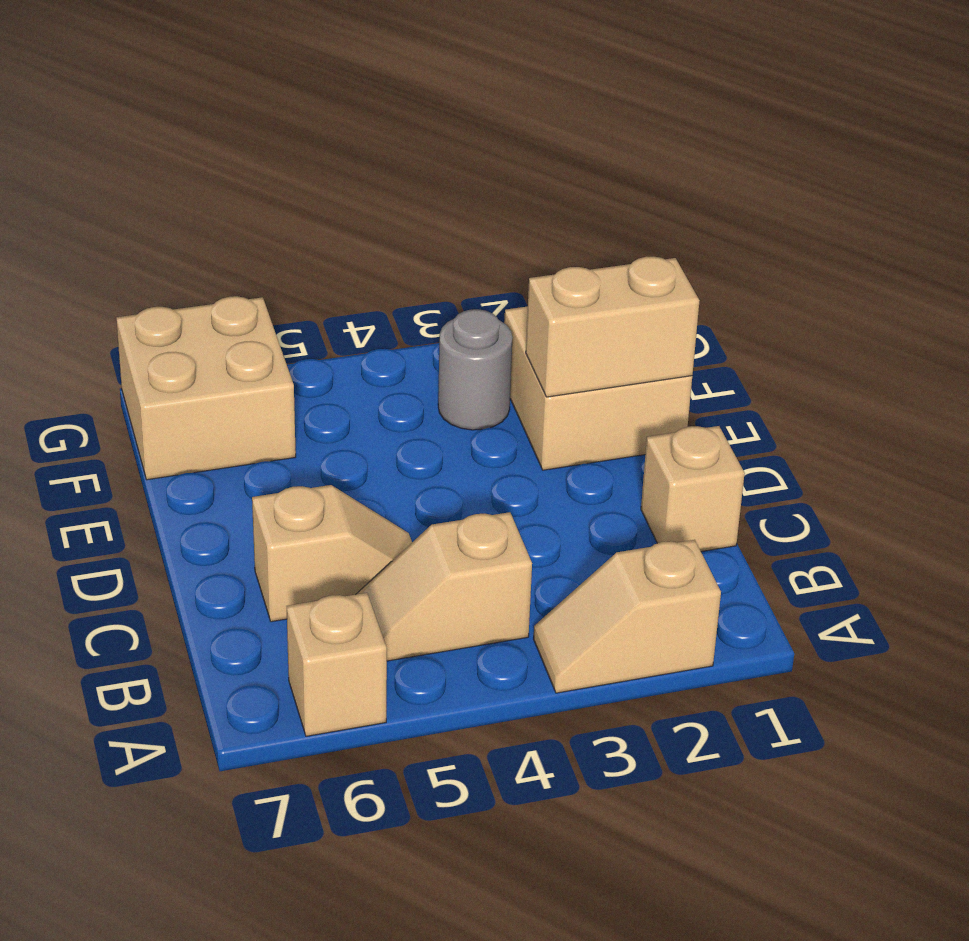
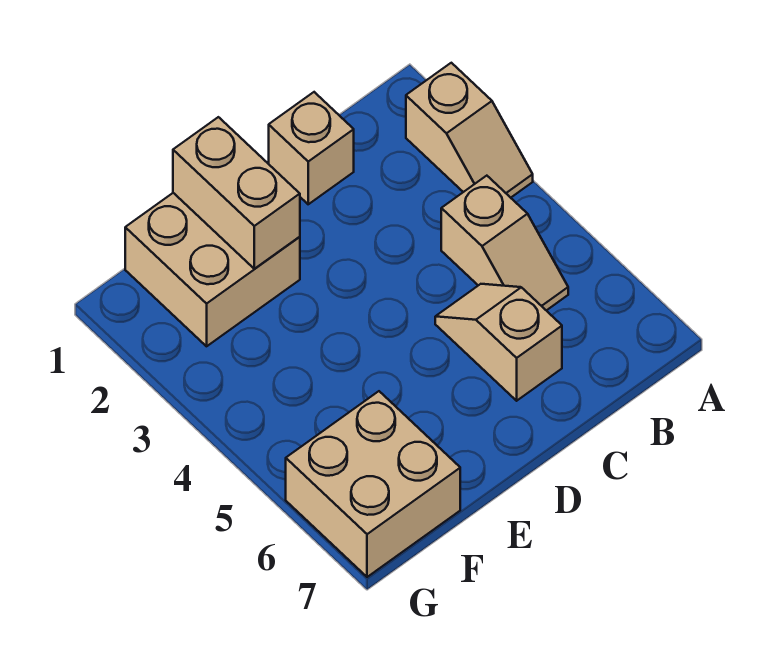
tan brick A6 level 1 -> none
grey round brick F3 level 1 -> none

